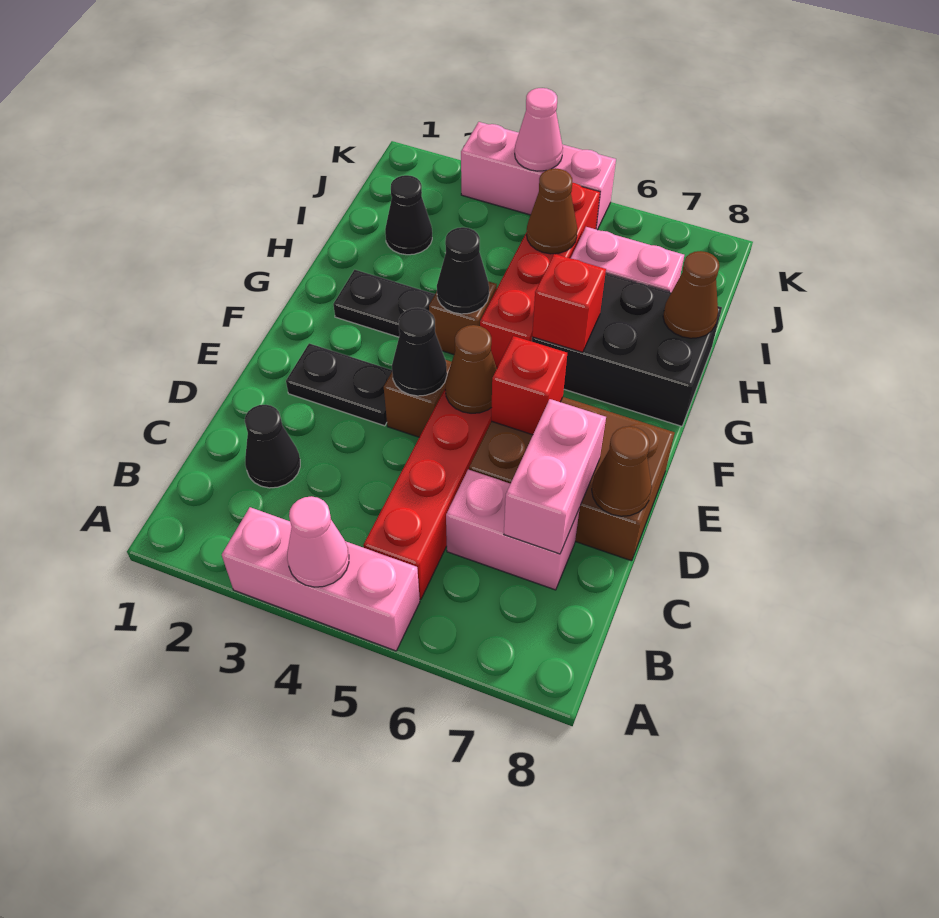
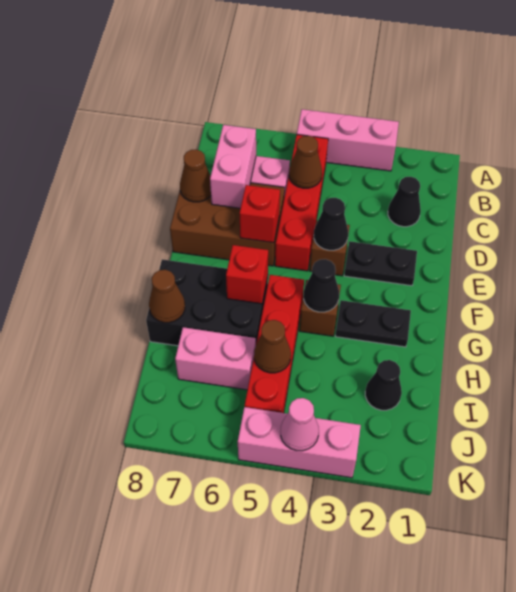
pink cone A4 level 2 -> none
brown cone E5 level 2 -> brown cone C5 level 2

